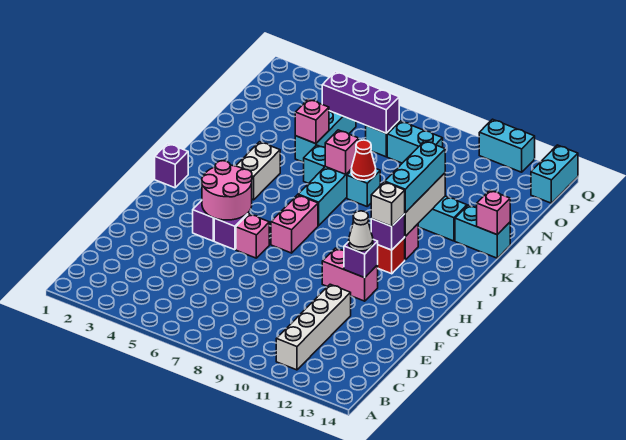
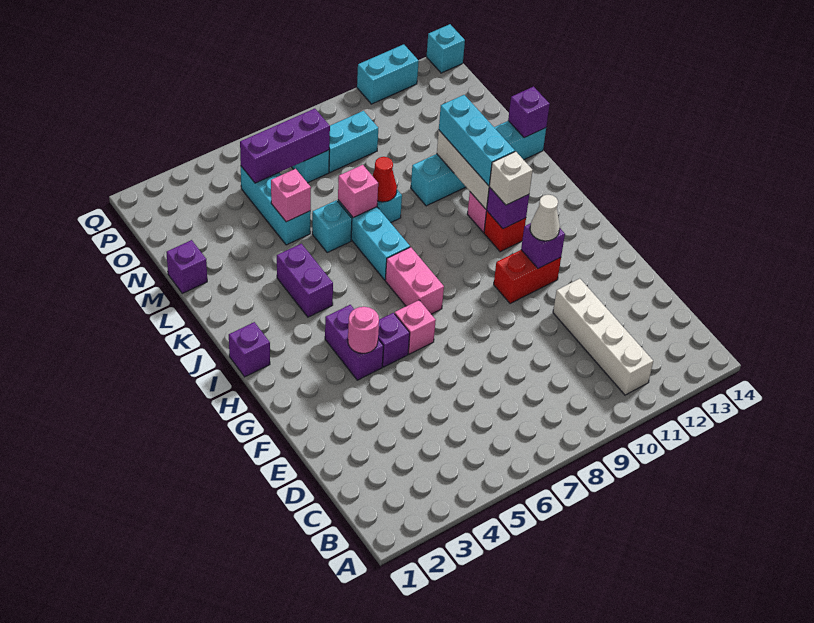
pink round brick G4:H5 level 2 -> pink round brick G4 level 2
pink brick G10:G11 level 1 -> red brick G10:G11 level 1
white brick J4:K4 level 1 -> purple brick J4:K4 level 1
pink brick L14 level 2 -> purple brick L14 level 2
none -> purple brick M1 level 1
cyan brick P14:Q14 level 1 -> cyan brick Q14 level 1

